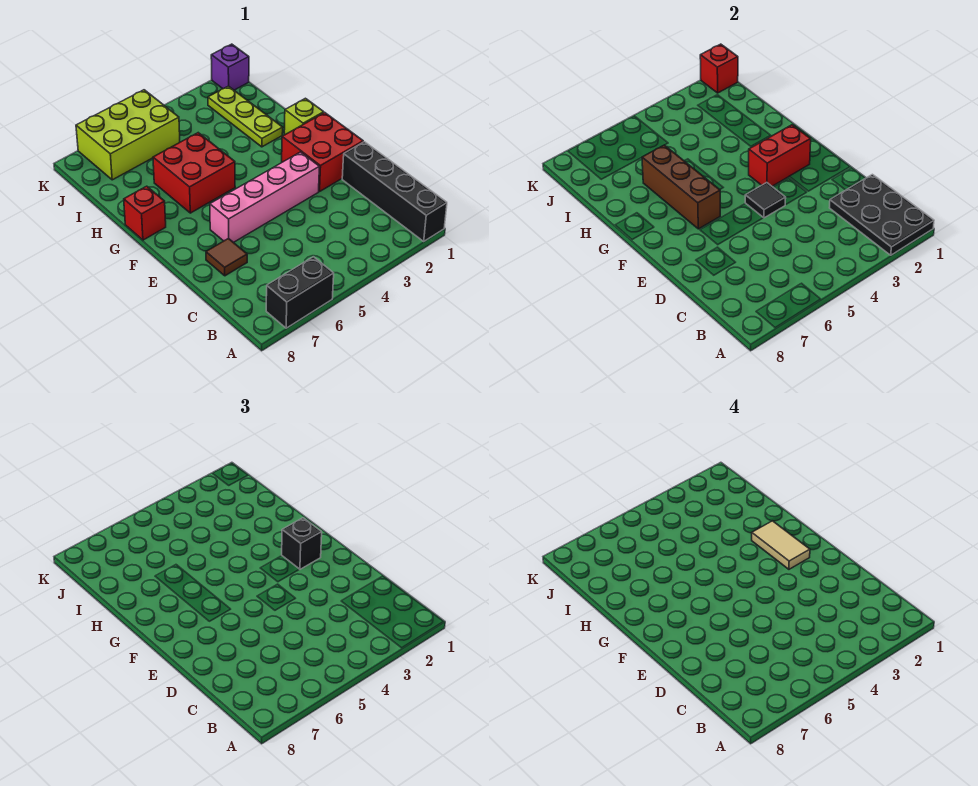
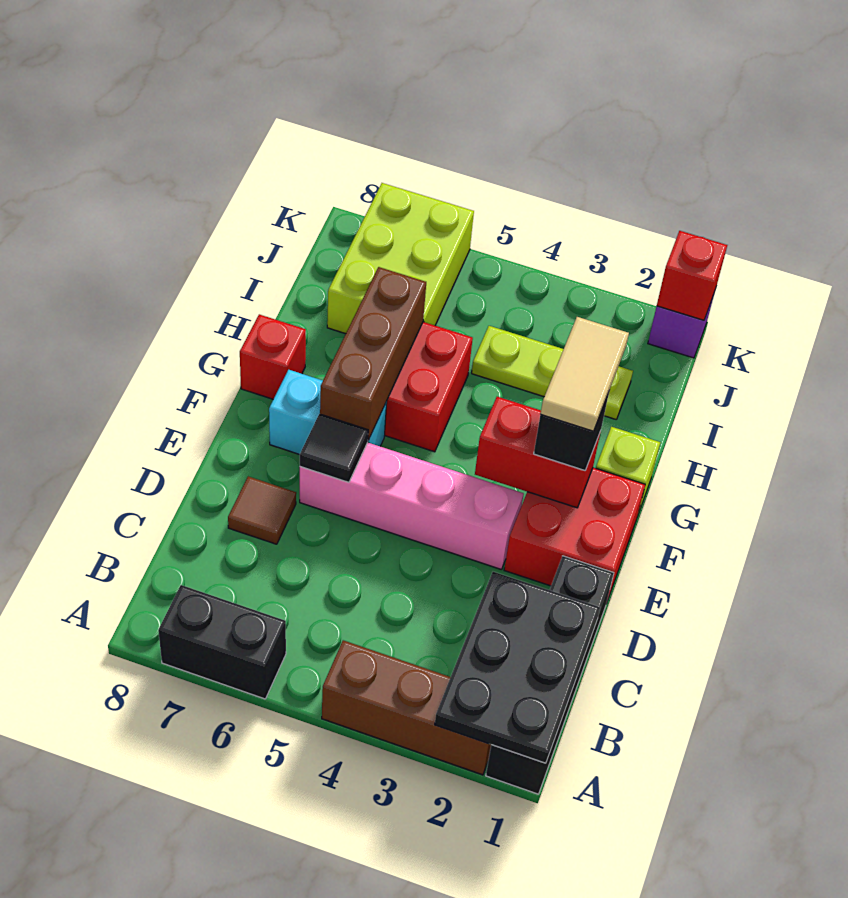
none -> brown brick A2:A4 level 1
black tile E4 level 2 -> black tile E6 level 2
none -> cyan brick F6:F7 level 1
lime plate H2:J2 level 1 -> lime plate I2:I4 level 1
lime brick J5:K7 level 1 -> lime brick I6:K7 level 1

